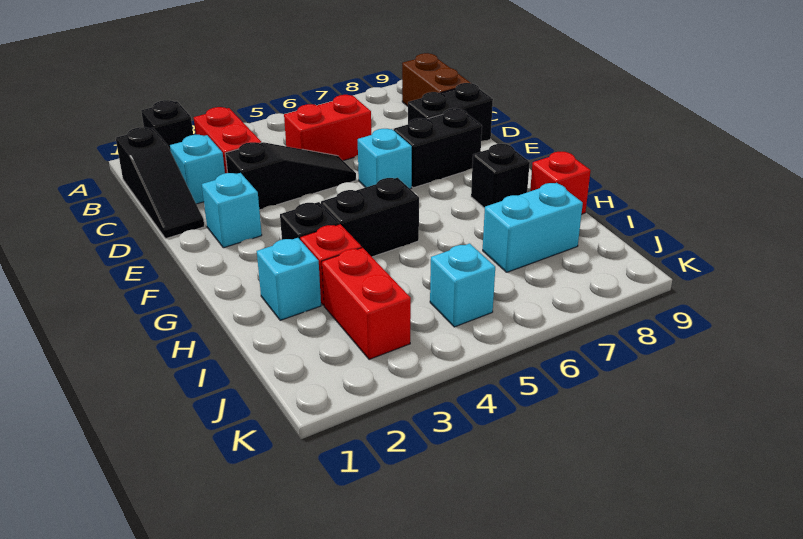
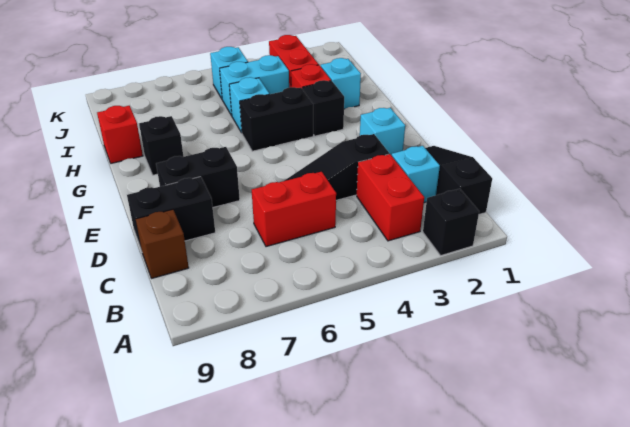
brown brick B9:C9 level 1 -> brown brick C9 level 1
cyan brick E6 level 1 -> cyan brick H5 level 1
cyan brick I7:I8 level 1 -> cyan brick I4:I5 level 1

